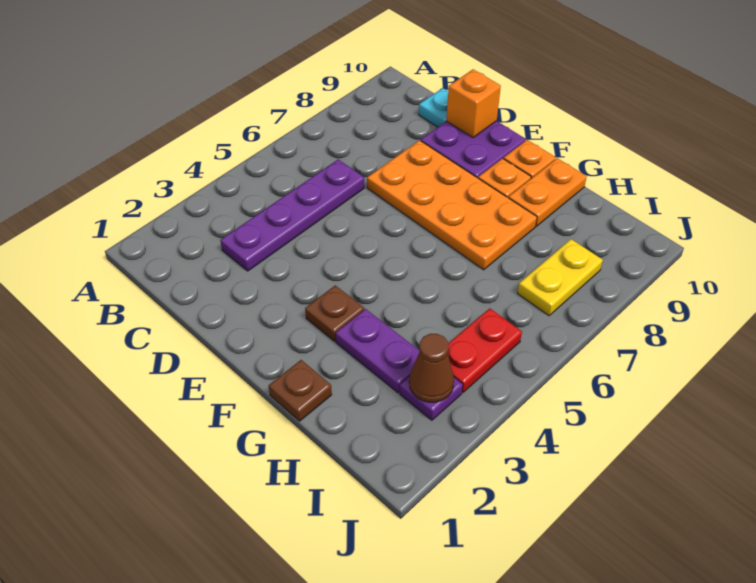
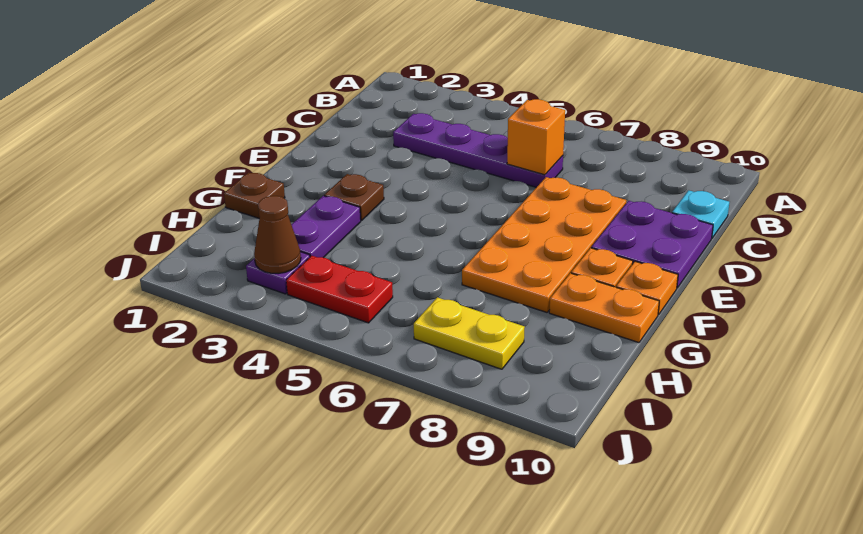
orange brick D10 level 2 -> orange brick C6 level 2

